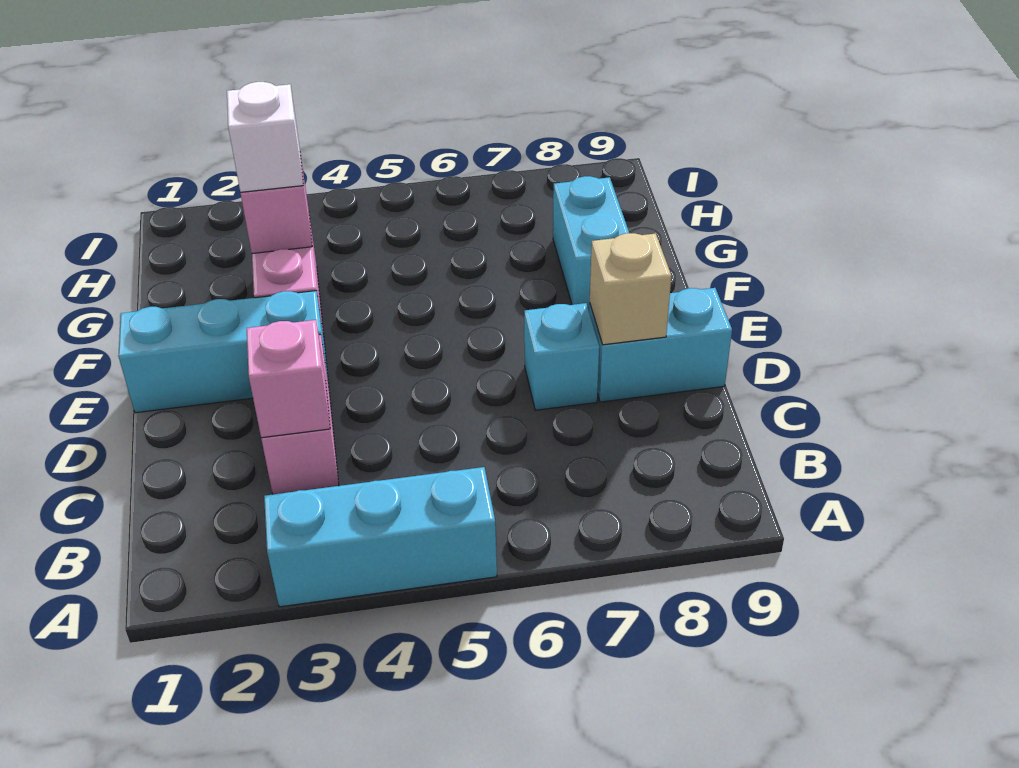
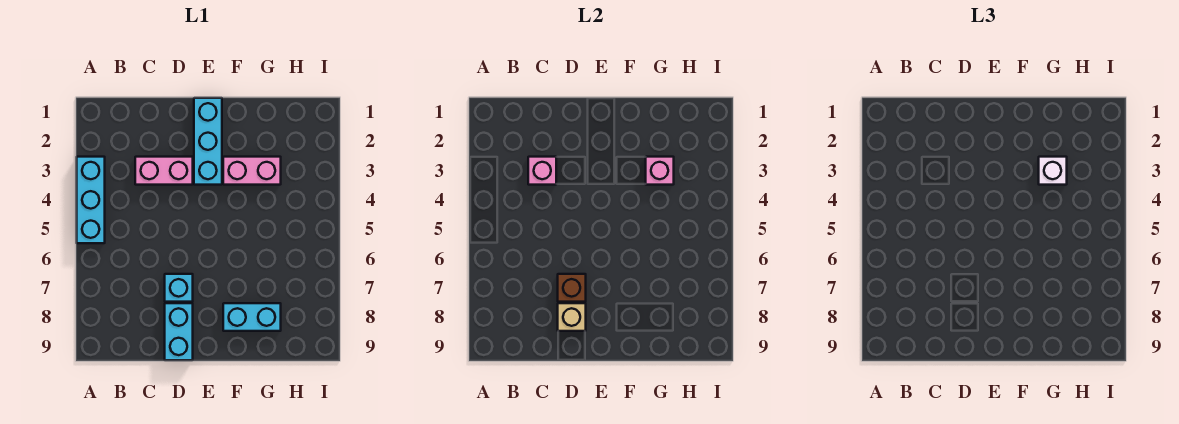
none -> brown brick D7 level 2

